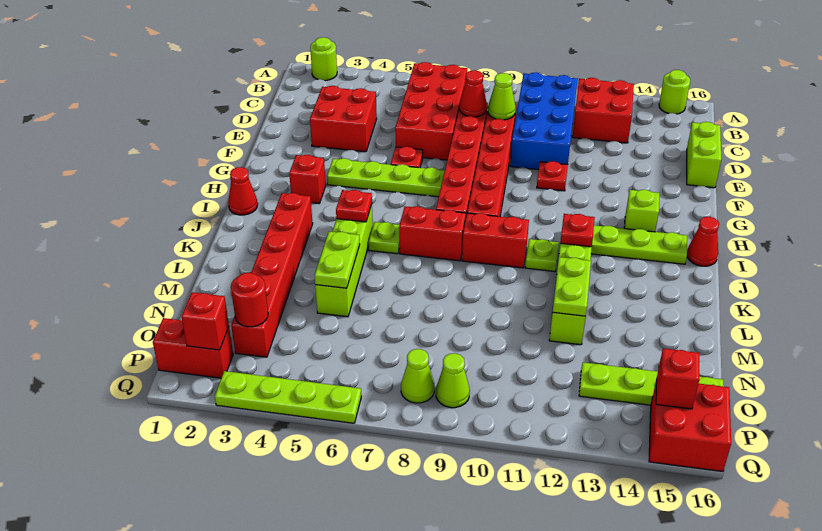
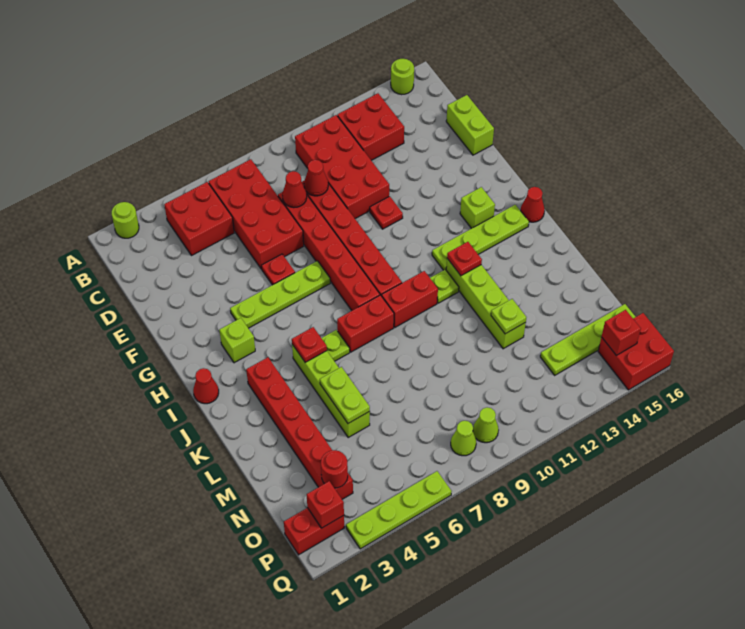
blue brick B10:E11 level 1 -> red brick B10:E11 level 1
red brick D3:E4 level 1 -> red brick B4:C5 level 1
lime cone D9 level 2 -> red cone D9 level 2
red brick H3 level 1 -> lime brick H3 level 1
lime plate L12:M12 level 2 -> lime plate M12 level 2

